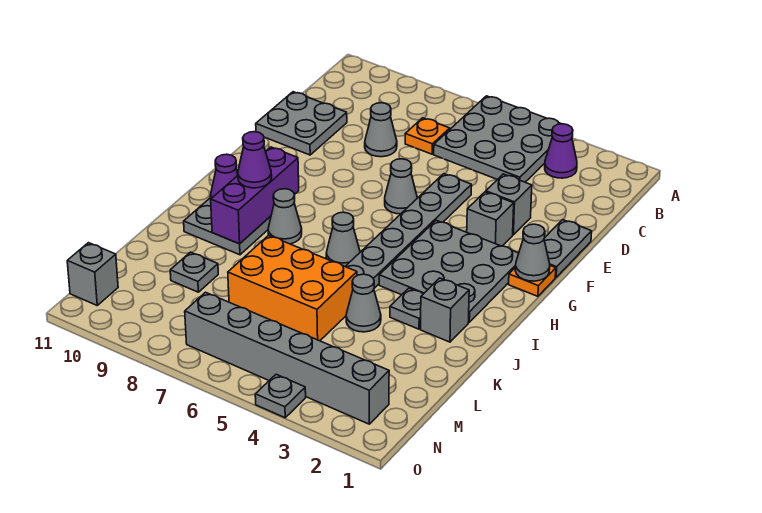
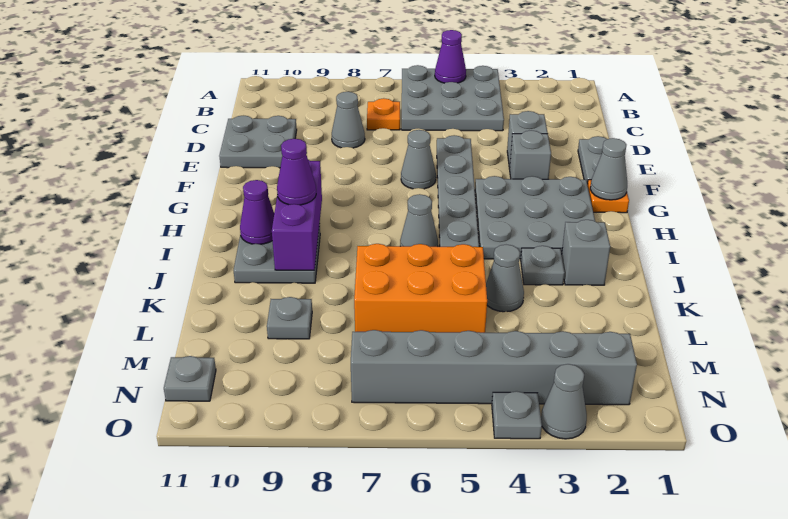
purple cone B3 level 1 -> purple cone A5 level 2
grey cone I8 level 1 -> grey cone O3 level 1
grey brick N11 level 1 -> grey plate N11 level 1

